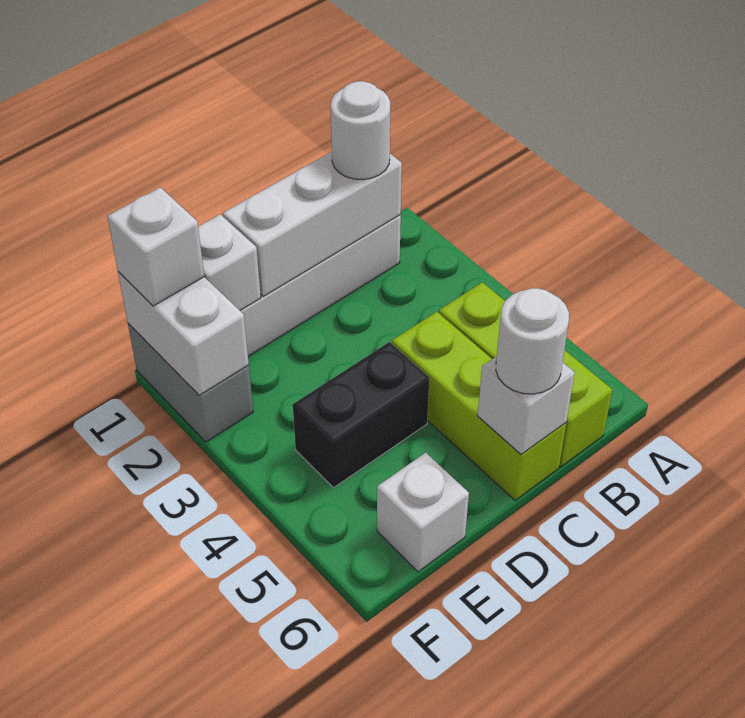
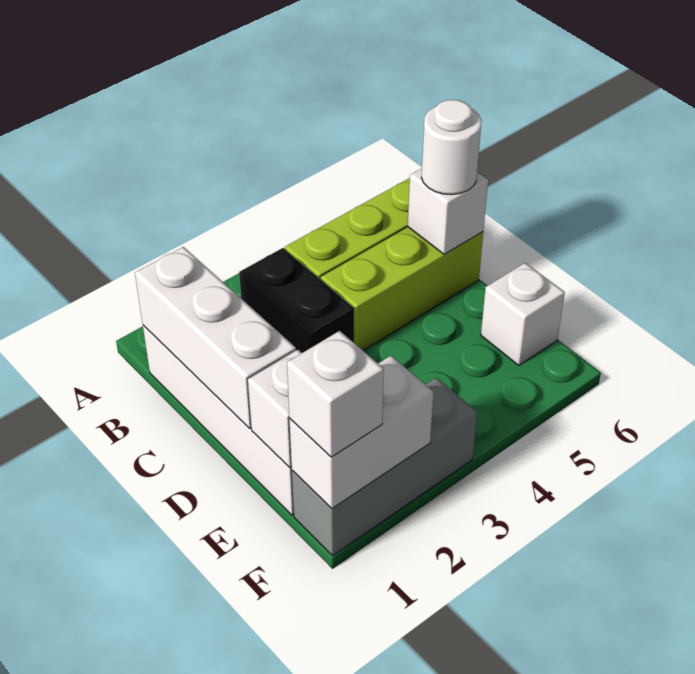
white round brick B1 level 3 -> none
black brick D4:E4 level 1 -> black brick B3:C3 level 1
grey brick F1:F2 level 1 -> grey brick F1:F3 level 1

